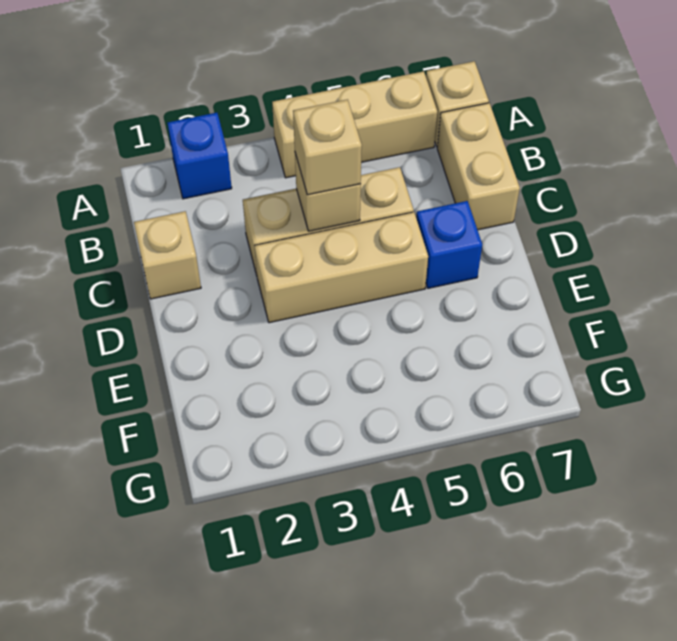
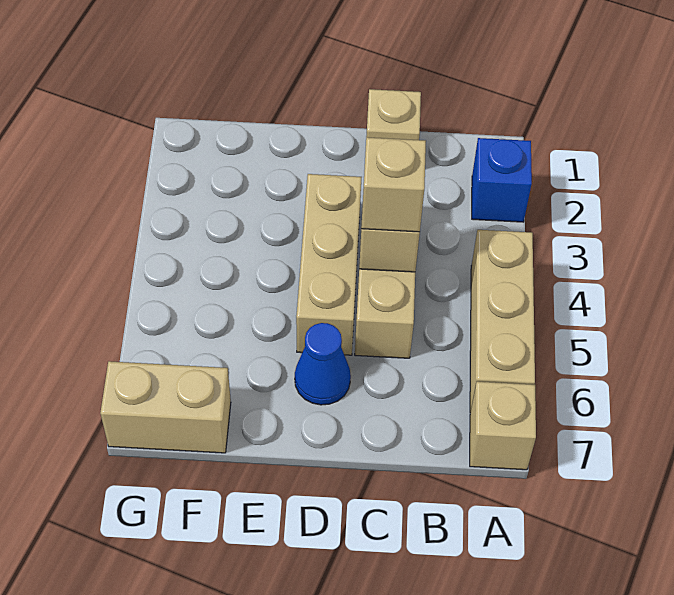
tan brick B7:C7 level 1 -> tan brick F7:G7 level 1
blue brick D6 level 1 -> blue cone D6 level 1

